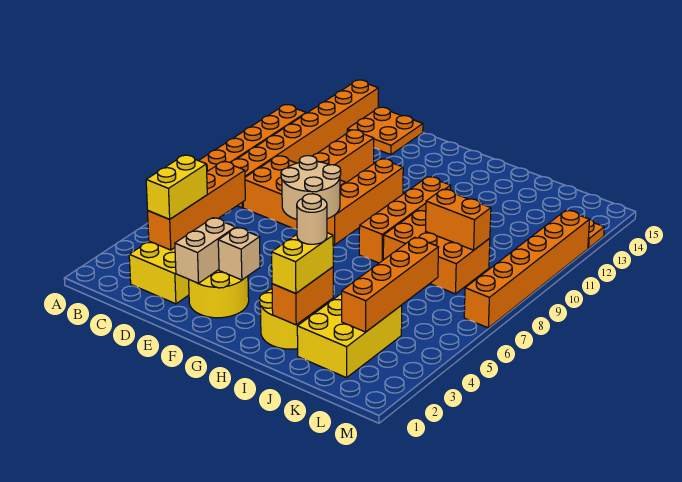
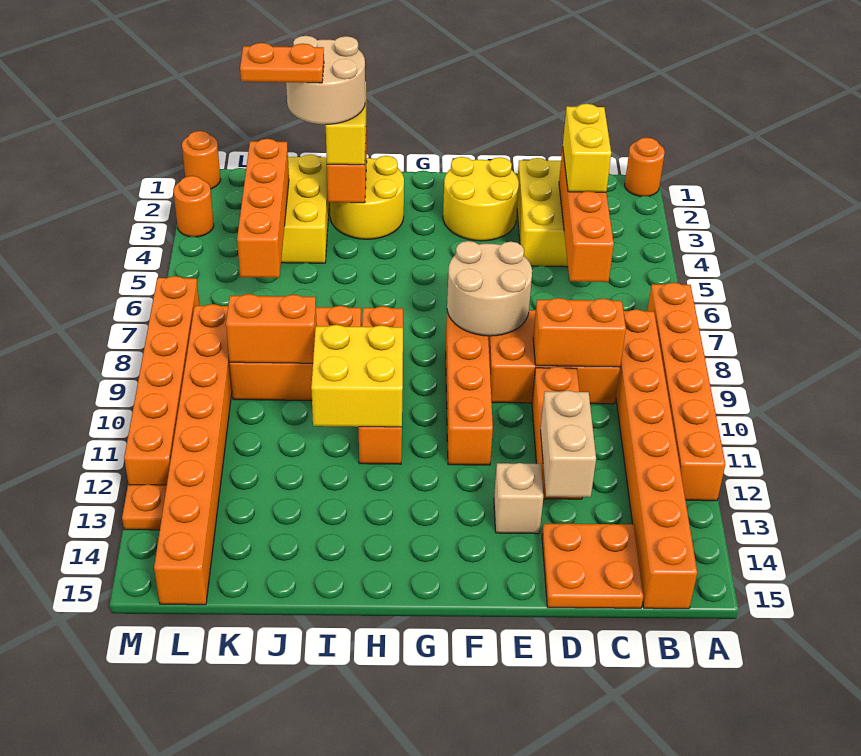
none -> orange round brick A1 level 1
none -> orange brick C9:D9 level 2
tan brick E2:E3 level 2 -> tan brick D12:D13 level 2
tan brick F3 level 2 -> tan brick E13 level 1
none -> yellow brick H10:I11 level 2
tan round brick I3 level 4 -> tan round brick I2:J3 level 4
none -> orange plate J3:K3 level 5
none -> orange brick L8:L15 level 1
none -> orange round brick M1 level 1
none -> orange round brick M3 level 1

